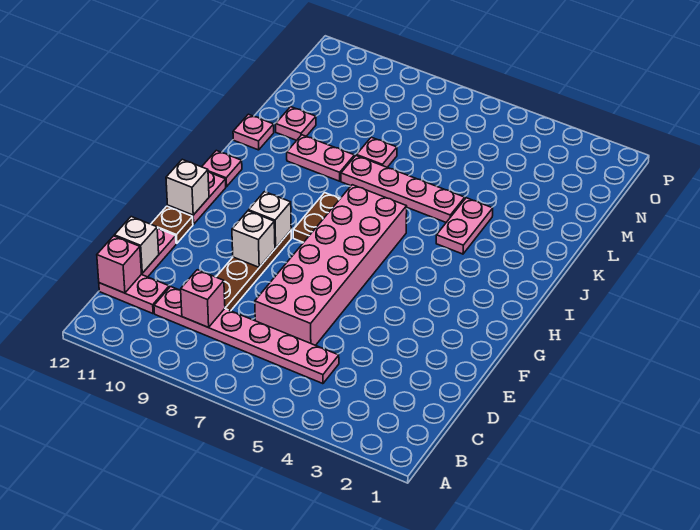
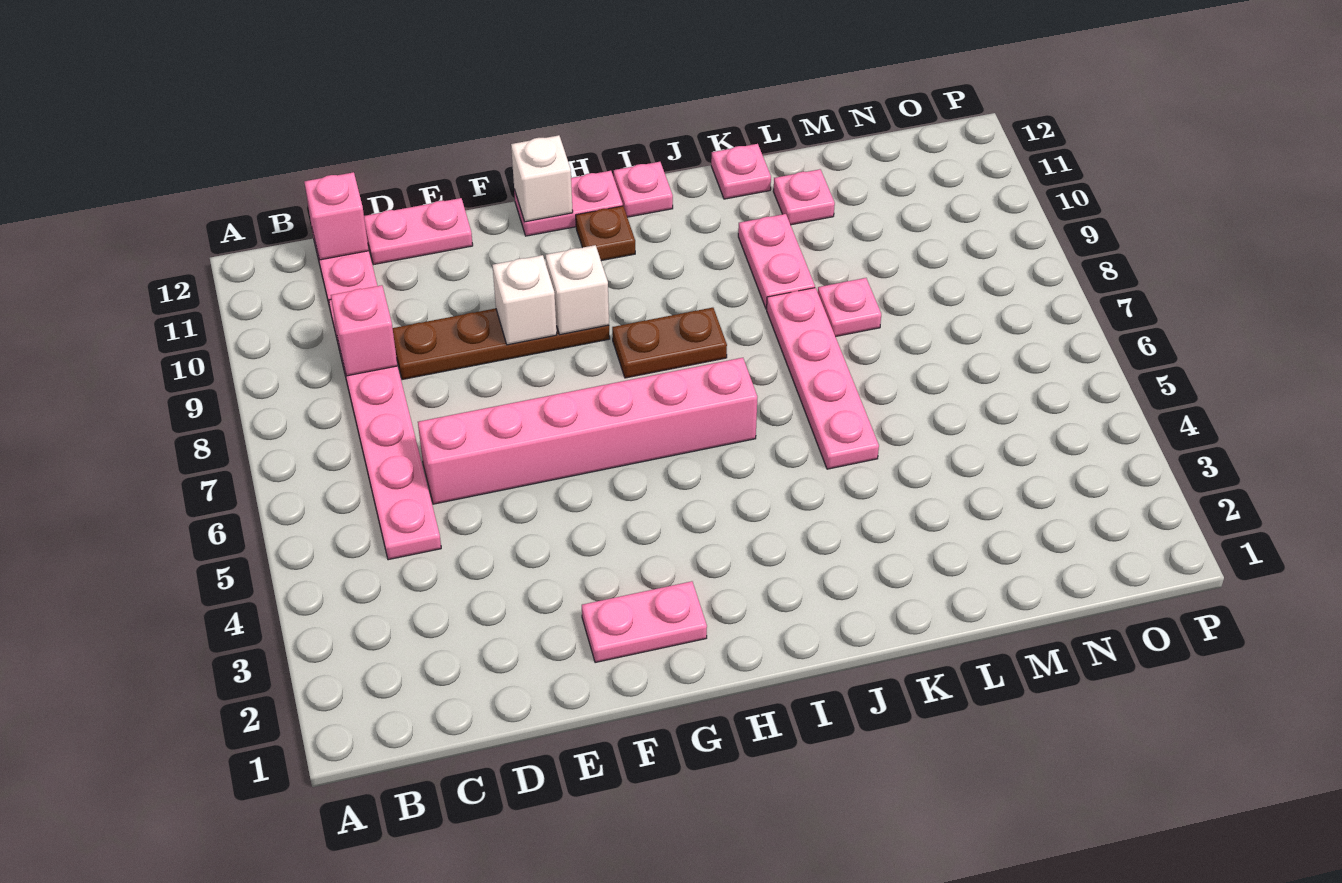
pink brick D6:I7 level 1 -> pink brick D6:I6 level 1
white brick D12 level 2 -> none
brown plate F12 level 1 -> brown plate H11 level 1
pink plate J4:K4 level 1 -> pink plate F2:G2 level 1

